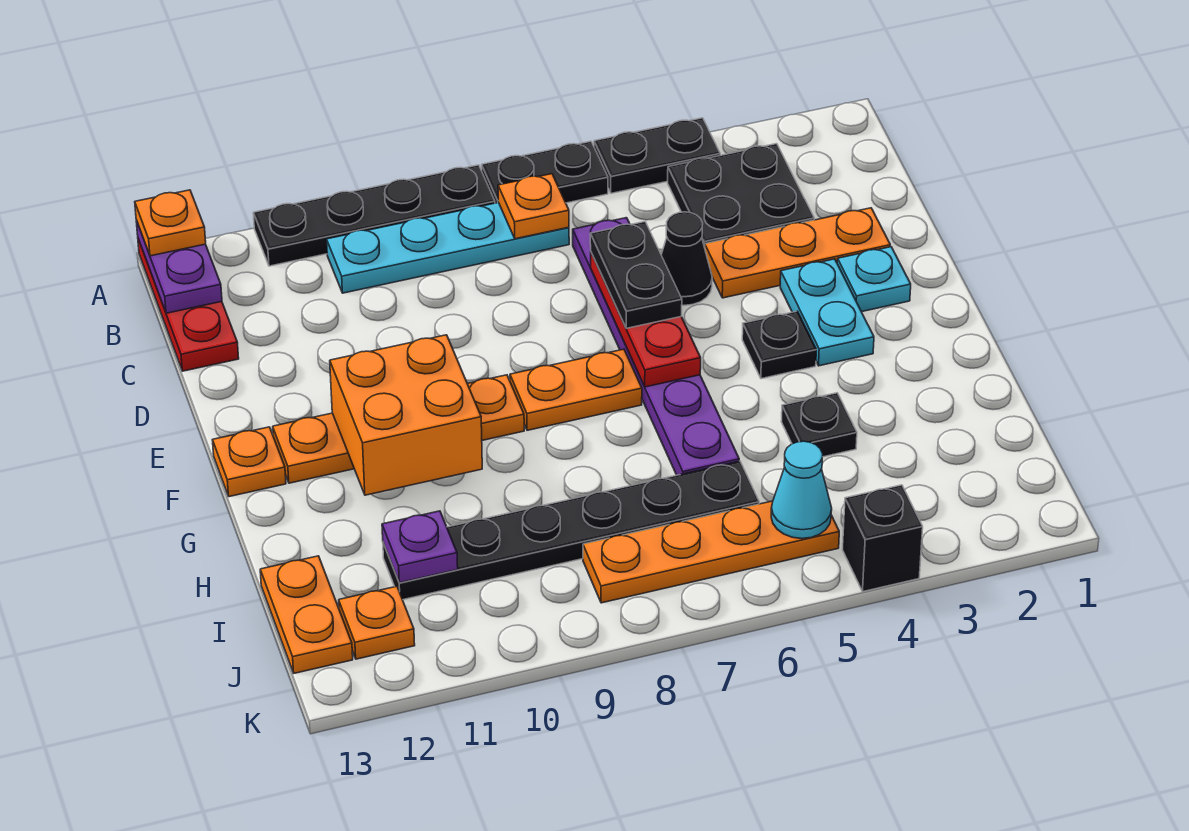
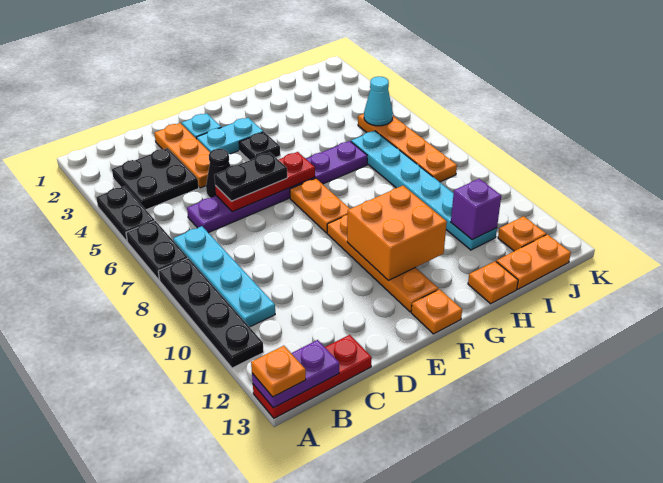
orange plate B7 level 2 -> orange plate H13 level 1
black plate H4 level 1 -> none
black plate I6:I11 level 1 -> cyan plate I6:I11 level 1
purple plate I11 level 2 -> purple brick I11 level 2
black brick K4 level 1 -> none

